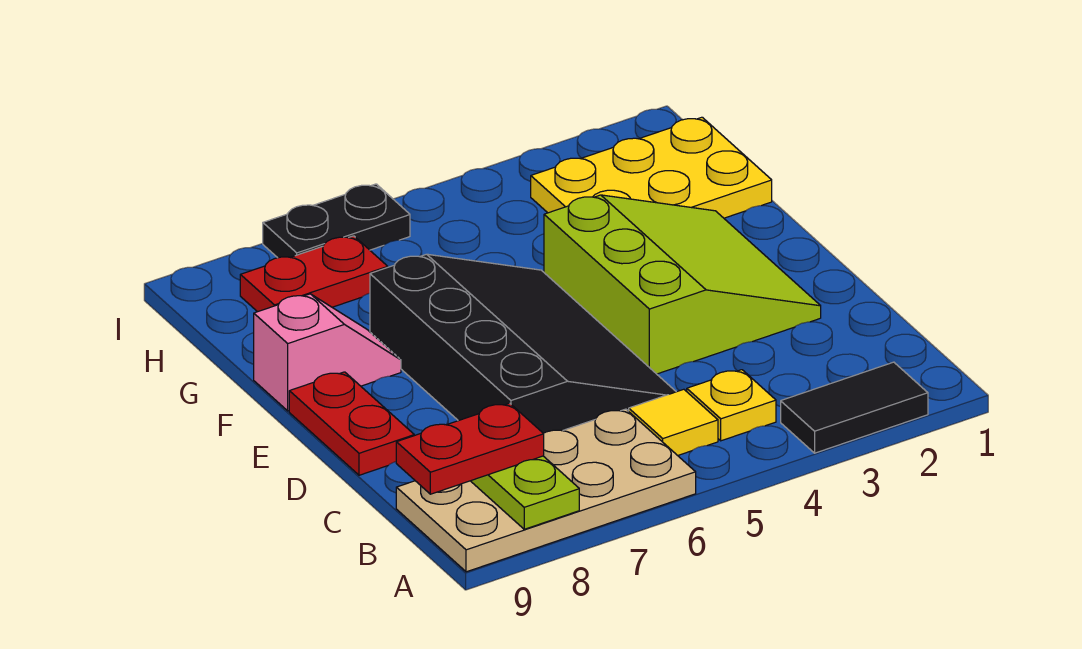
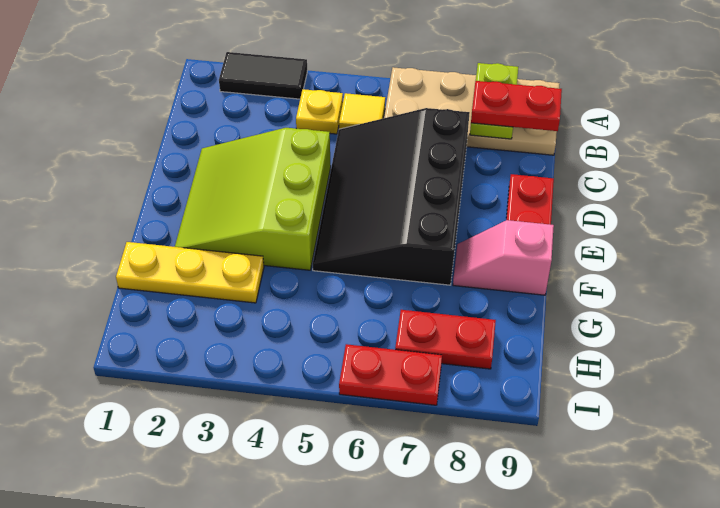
yellow plate G1:H3 level 1 -> yellow plate G1:G3 level 1
black plate I6:I7 level 1 -> red plate I6:I7 level 1

